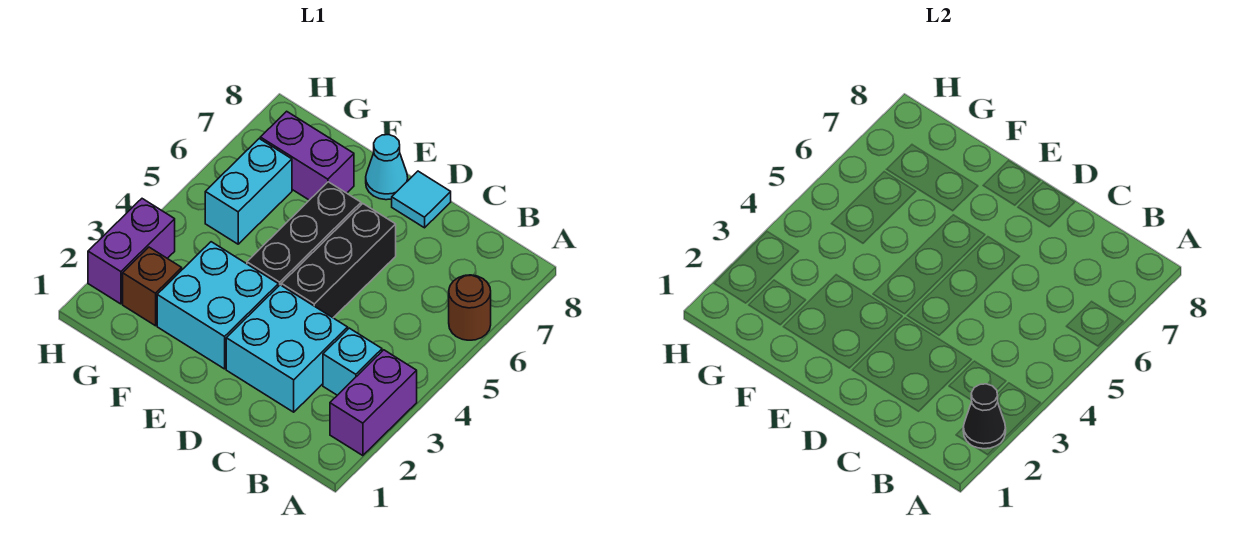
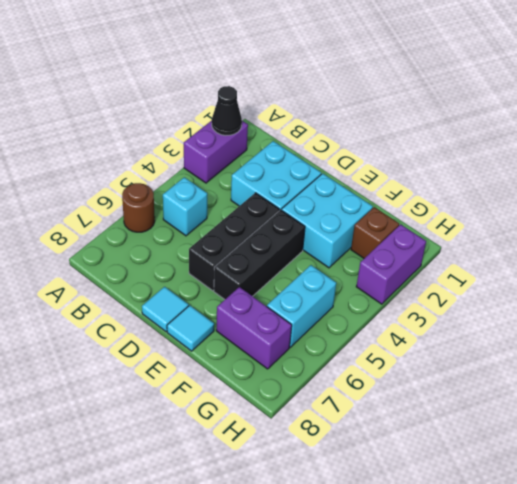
cyan brick B3 level 1 -> cyan brick B5 level 1
cyan cone E8 level 1 -> cyan tile E8 level 1

